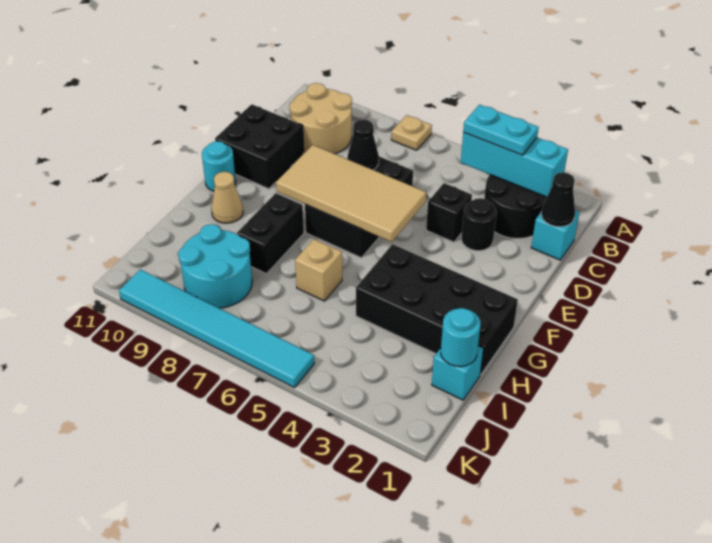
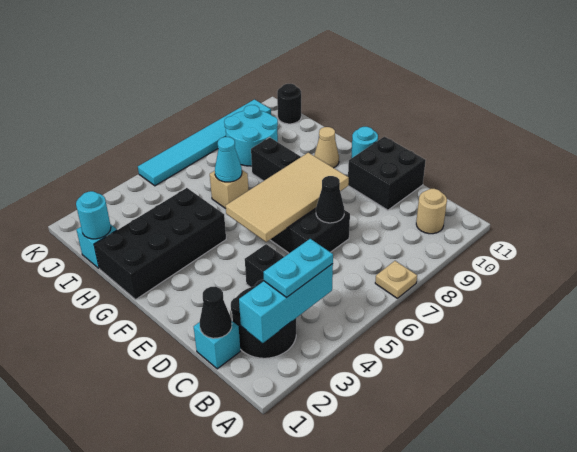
tan round brick B9:C10 level 1 -> tan round brick B10 level 1
black round brick D3 level 1 -> black round brick J11 level 1
none -> cyan cone H6 level 2

